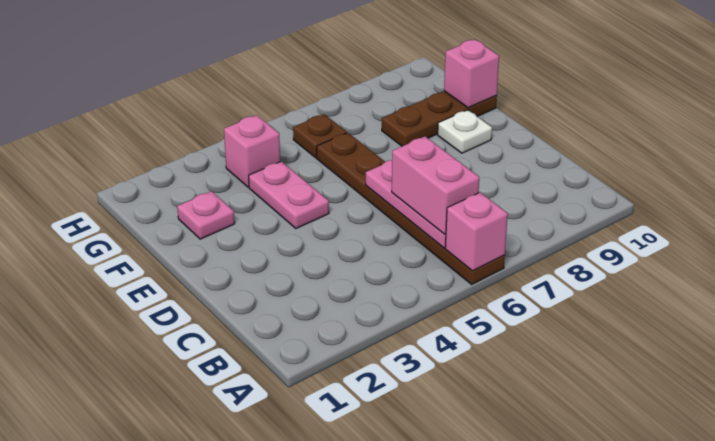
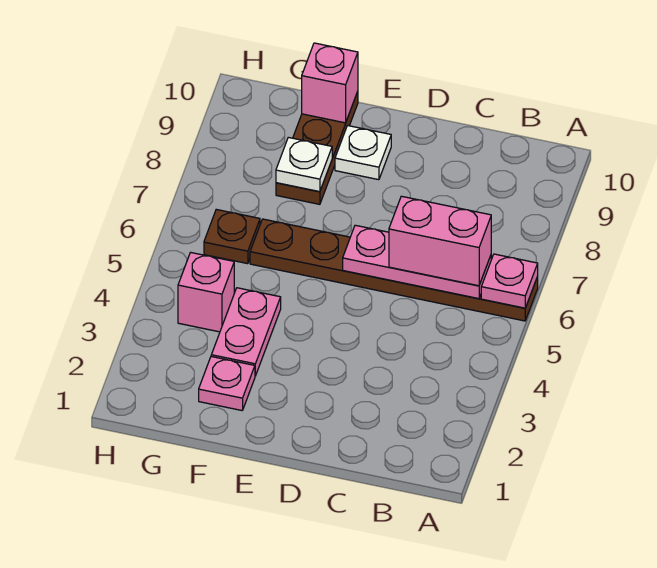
pink brick A6 level 2 -> pink plate A6 level 2
pink plate E4:F4 level 1 -> pink plate F3:F4 level 1
none -> white plate F8 level 2

